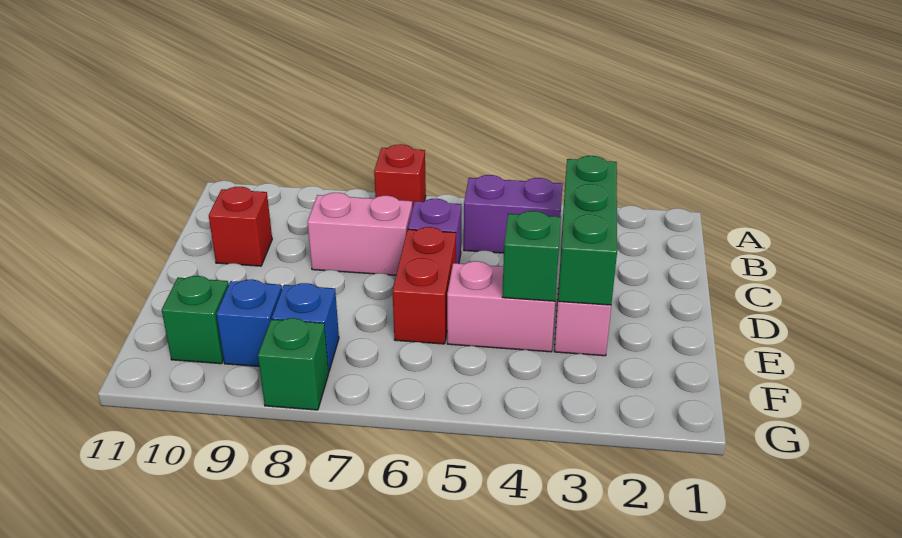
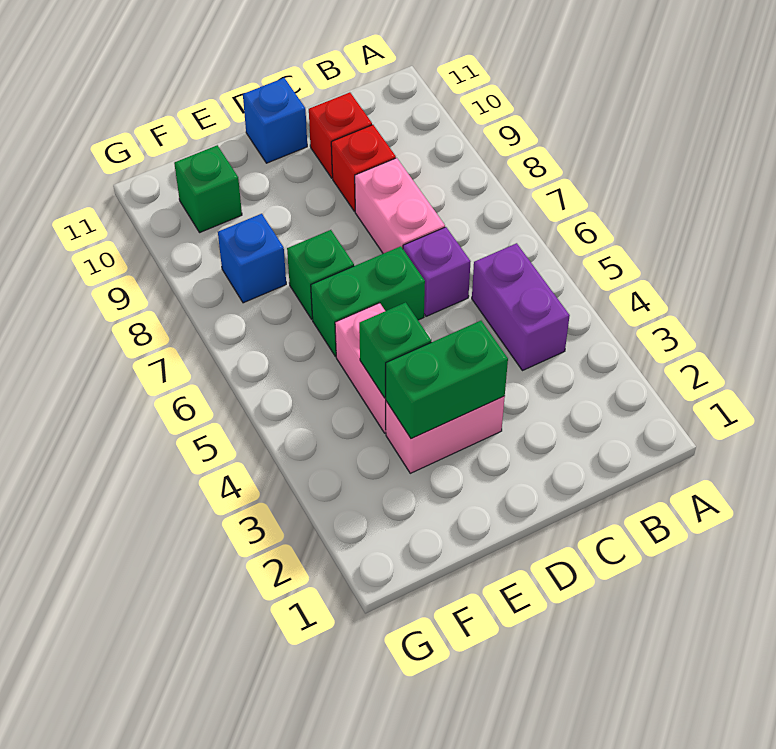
red brick A7 level 1 -> red brick C9 level 1
green brick C3:E3 level 2 -> green brick D3:E3 level 2
red brick D6:E6 level 1 -> green brick D6:E6 level 1
blue brick F9 level 1 -> blue brick D11 level 1
green brick G8 level 1 -> green brick E7 level 1

